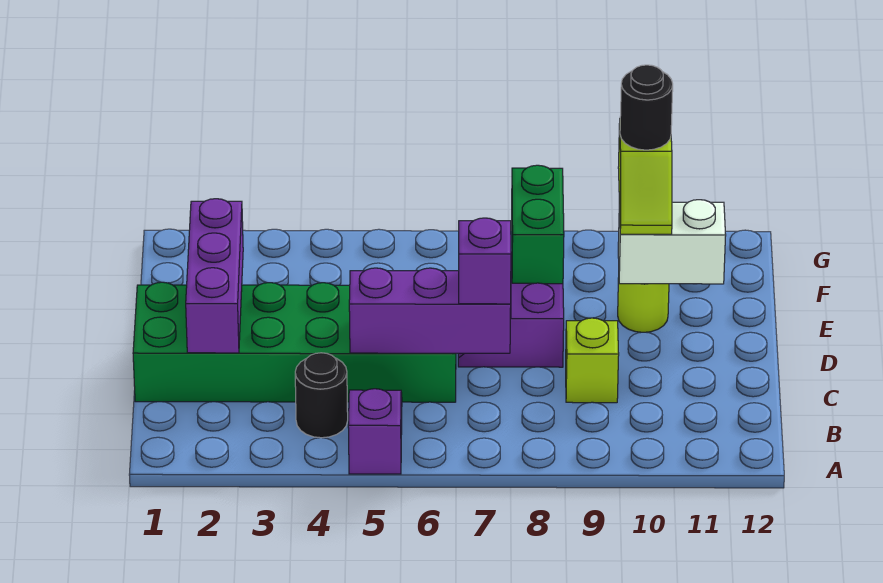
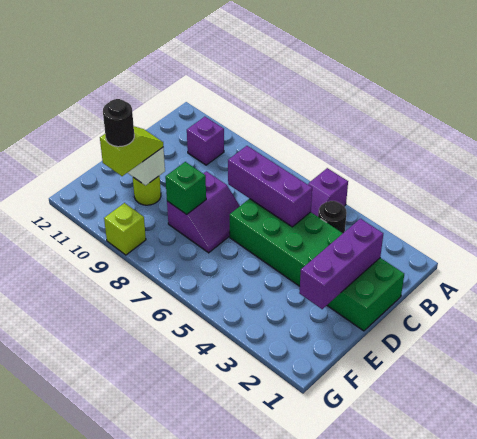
purple brick C7 level 3 -> purple brick B10 level 1
lime brick C9 level 1 -> lime brick G9 level 1
green brick E8:F8 level 2 -> green brick E8 level 2

